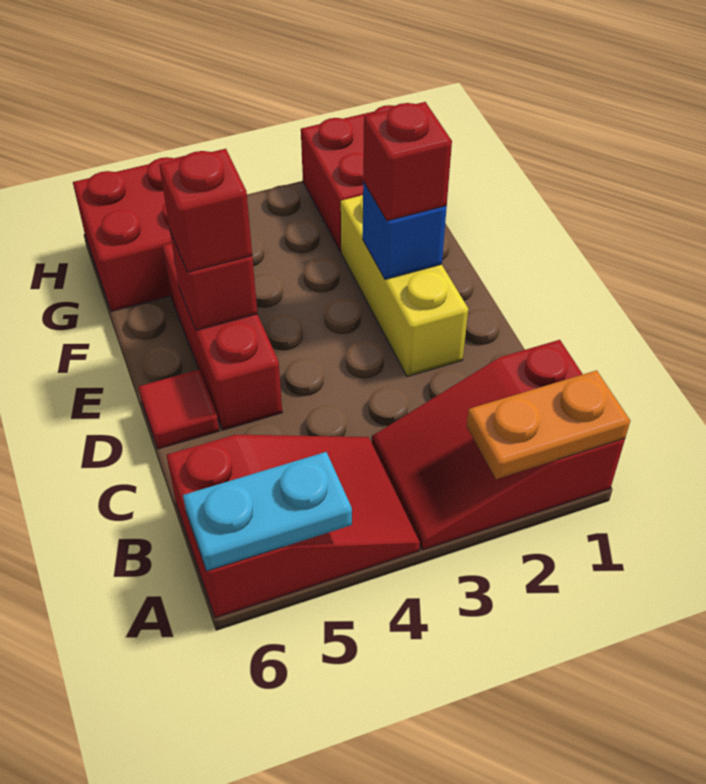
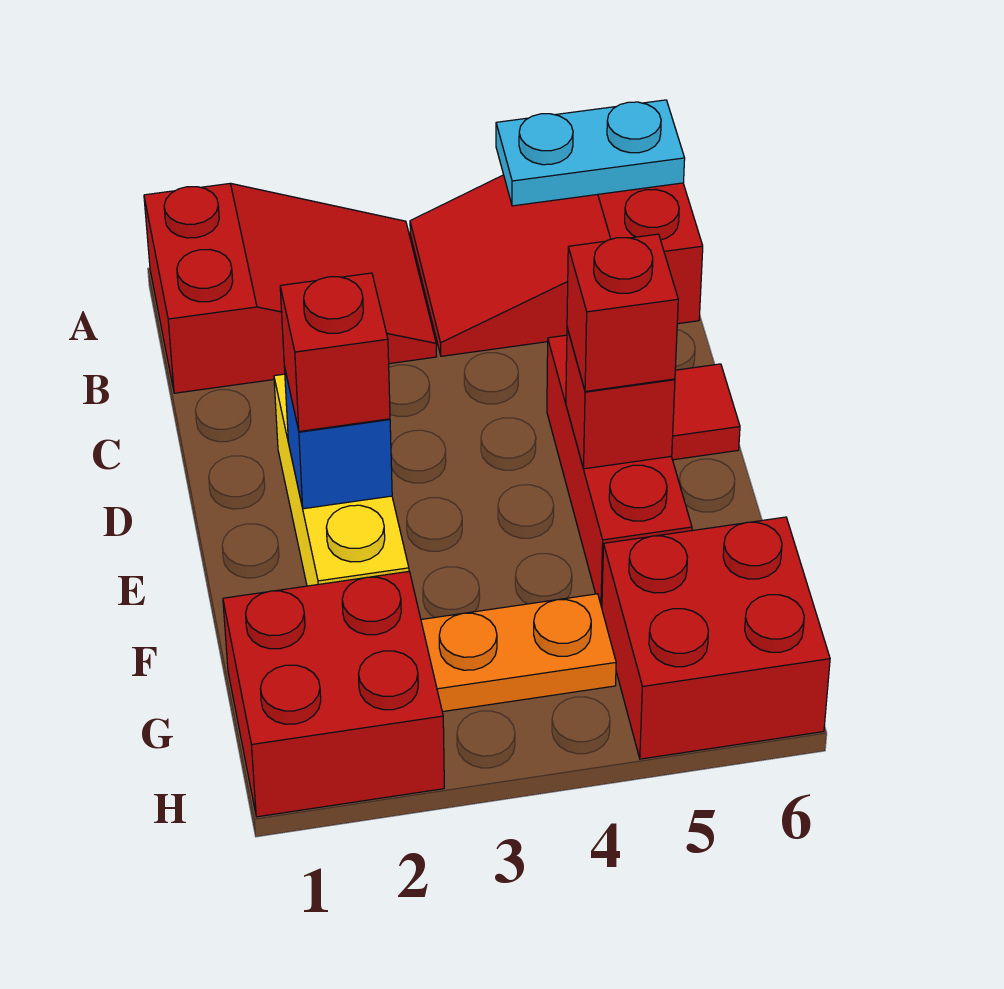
orange plate A1:A2 level 2 -> orange plate G3:G4 level 1

